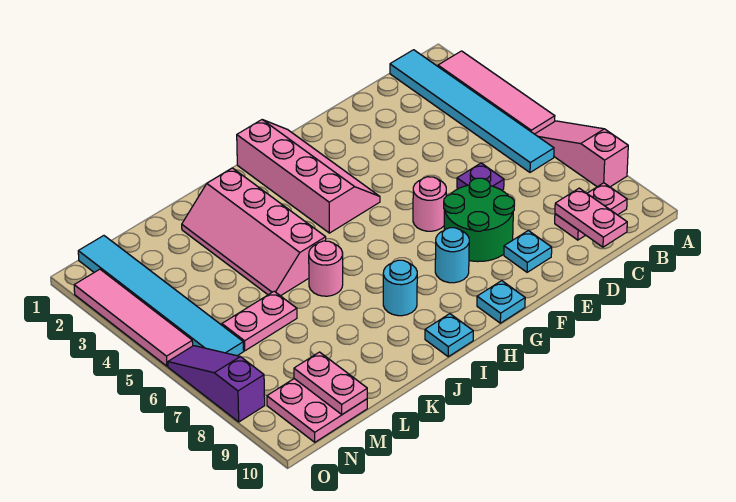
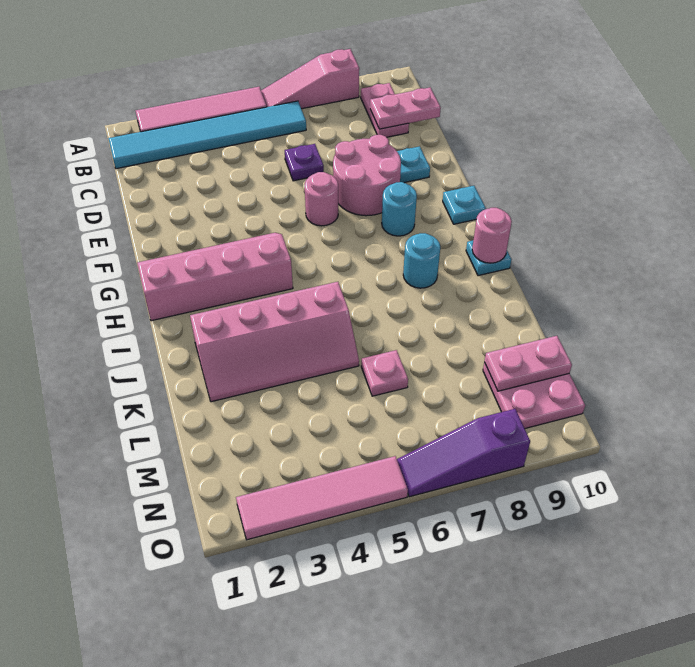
green round brick E7:F8 level 1 -> pink round brick E7:F8 level 1
pink round brick J6 level 1 -> pink round brick I10 level 2
pink plate L6:M6 level 1 -> pink plate L6 level 1
cyan tile N1:N6 level 1 -> none

